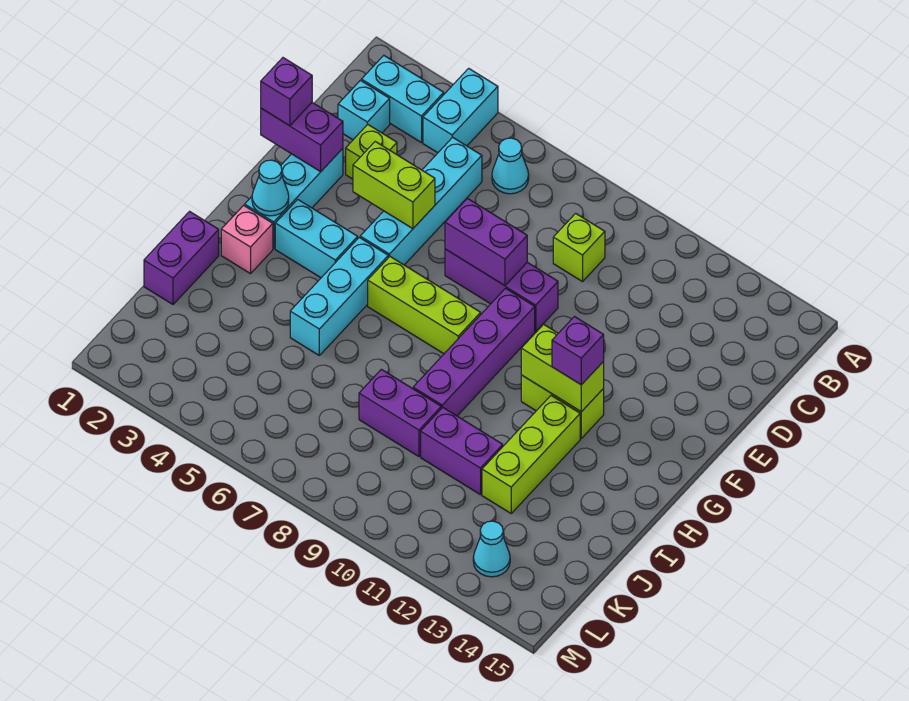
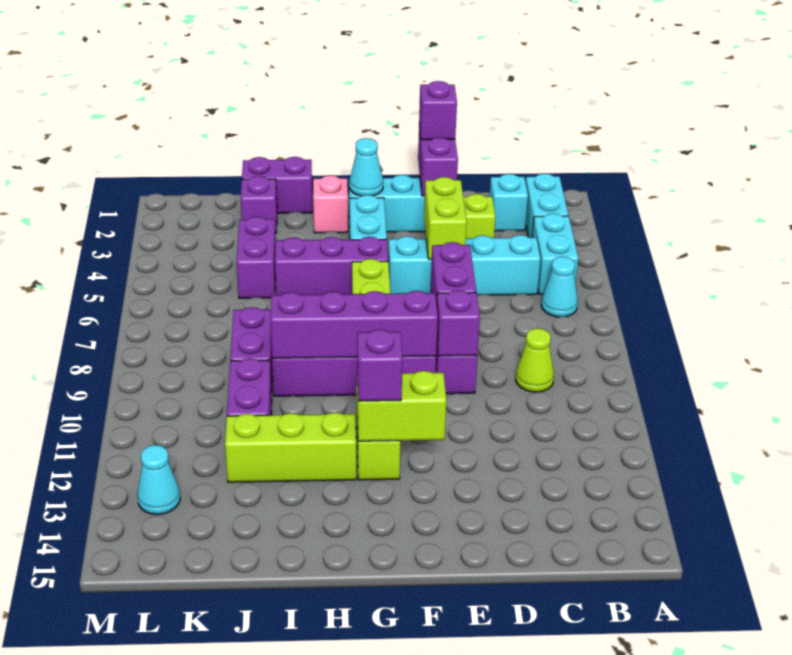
cyan brick A4:B4 level 1 -> cyan brick B4:B5 level 1
lime brick C9 level 1 -> lime cone C9 level 1
none -> purple brick E9 level 2
none -> purple brick F9:I9 level 2
cyan brick G5:I5 level 1 -> purple brick G5:I5 level 1
lime brick G11:G12 level 2 -> lime brick F12:G12 level 2
none -> purple brick J2 level 1
none -> purple brick J4:J5 level 1

